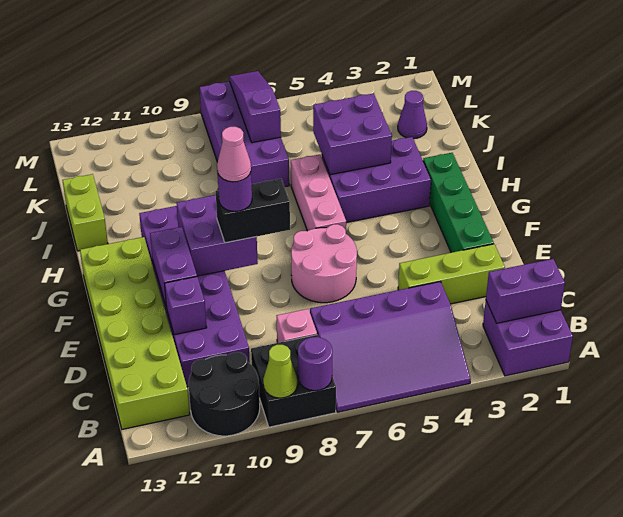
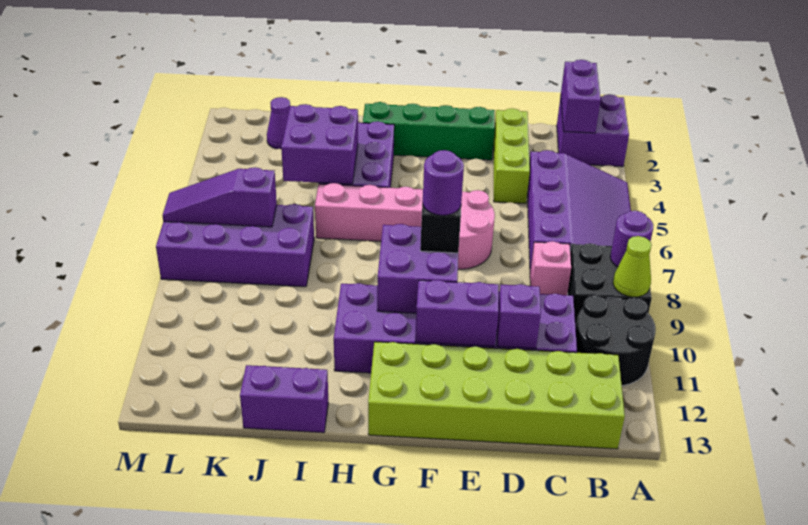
pink cone F9 level 5 -> none
lime brick I13:J13 level 1 -> purple brick I13:J13 level 1

